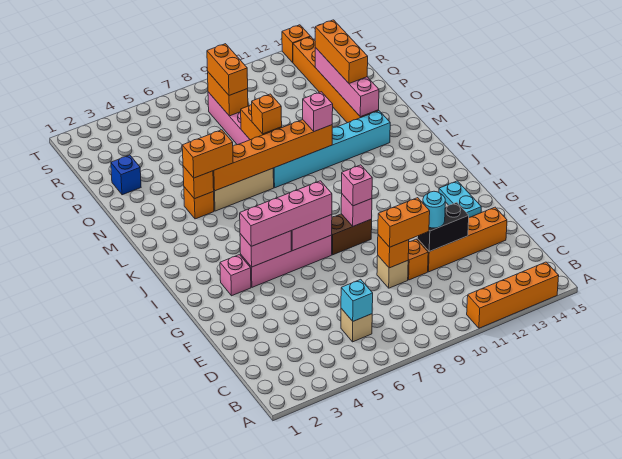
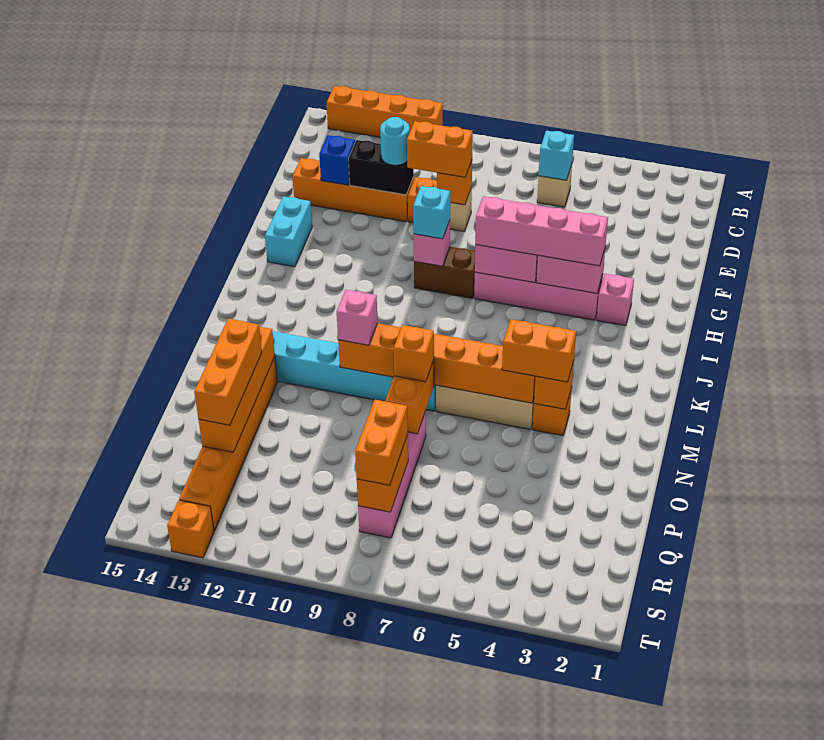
cyan plate G14:H14 level 1 -> cyan brick G14:H14 level 1
pink brick H9 level 3 -> cyan brick H9 level 3
pink brick N13:Q13 level 2 -> orange brick N13:Q13 level 2
blue brick P2 level 1 -> blue brick E13 level 2

